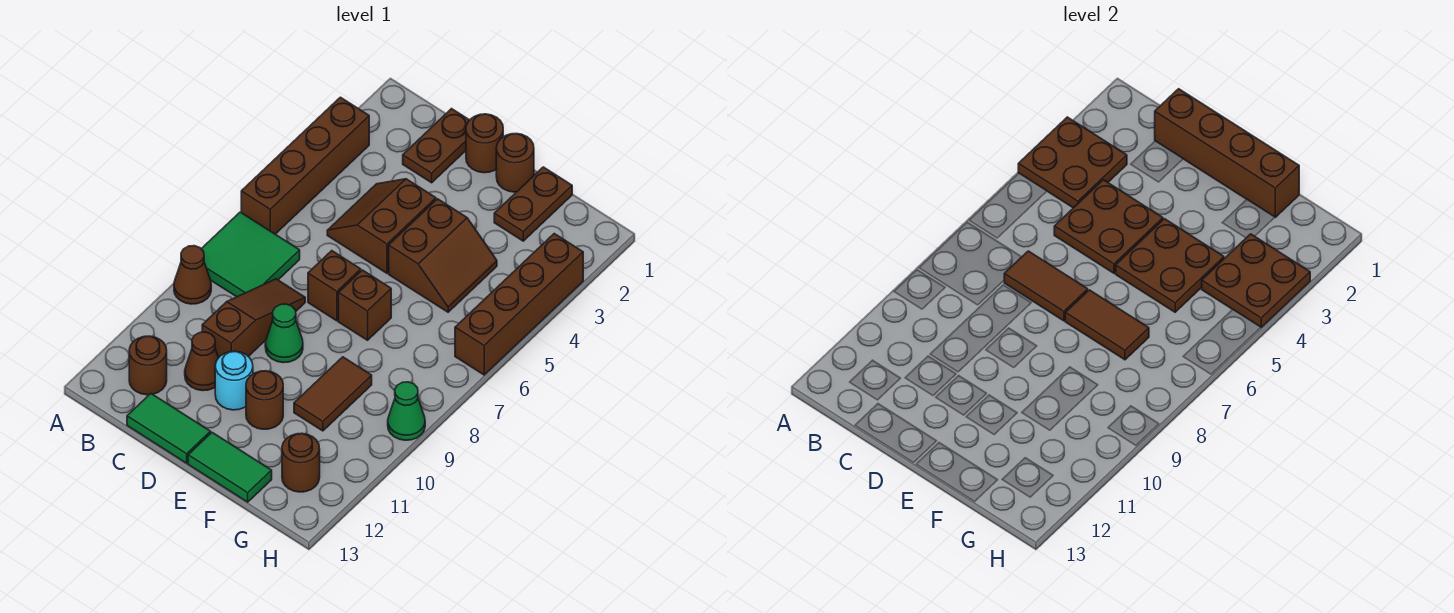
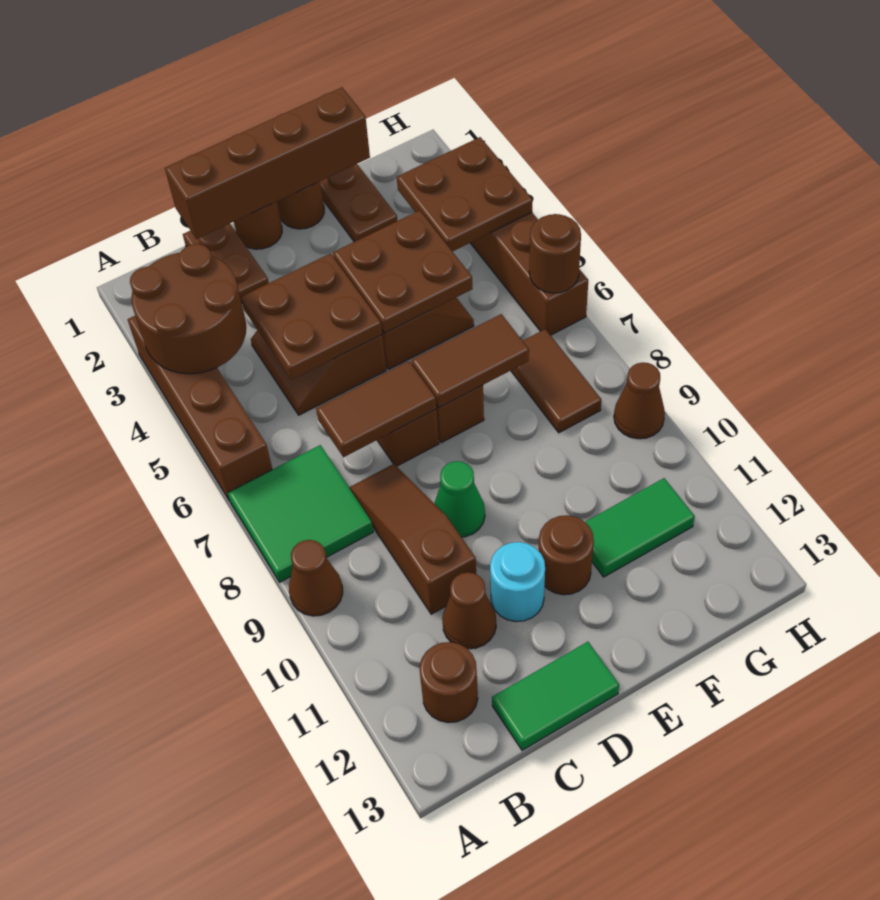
brown plate A3:B4 level 2 -> brown round brick A3:B4 level 2
green tile E13:F13 level 1 -> green tile F11:G11 level 1
brown tile F9:F10 level 1 -> brown tile G7:G8 level 1
brown round brick G12 level 1 -> brown round brick H6 level 2
green cone H9 level 1 -> brown cone H9 level 1

